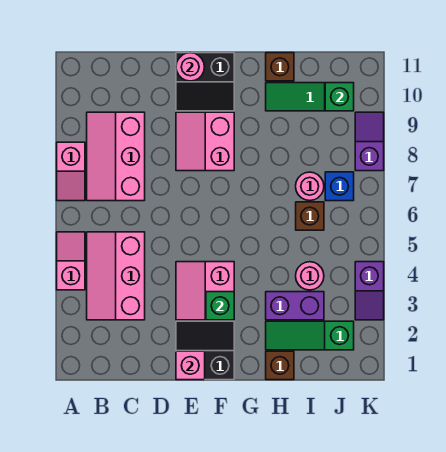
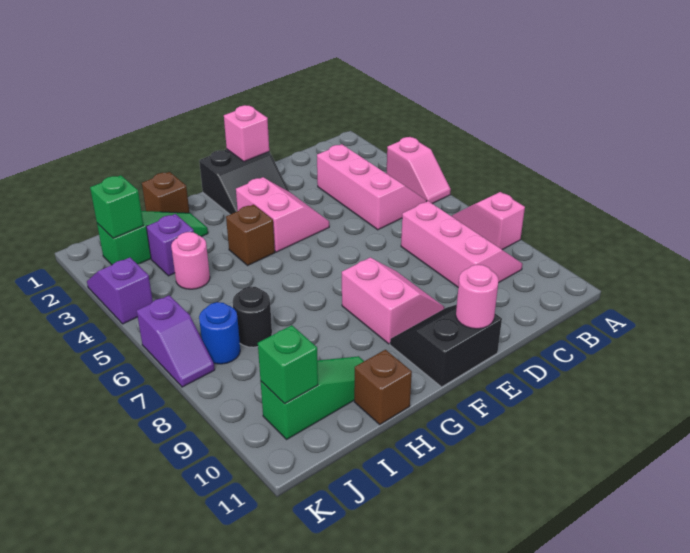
green brick F3 level 2 -> green brick J2 level 2
purple brick H3:I3 level 1 -> purple brick I3 level 1
brown brick I6 level 1 -> brown brick G4 level 1
pink round brick I7 level 1 -> black round brick I7 level 1
blue brick J7 level 1 -> blue round brick J7 level 1
purple slope K8:K9 level 1 top 8 -> purple slope K6:K7 level 1 top 6

